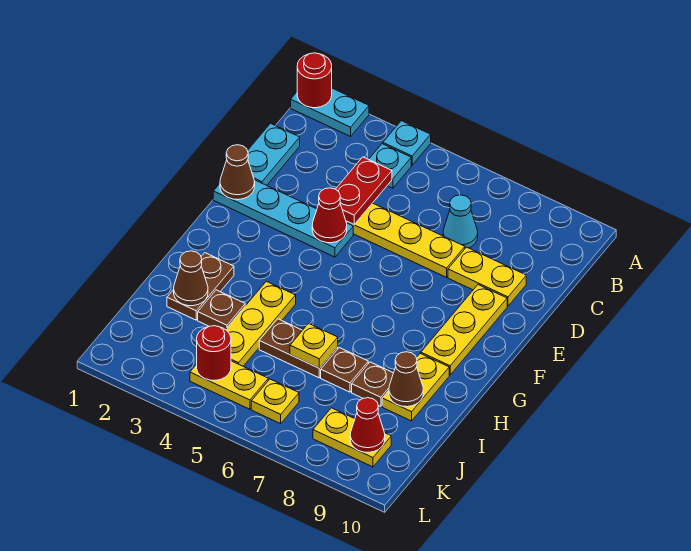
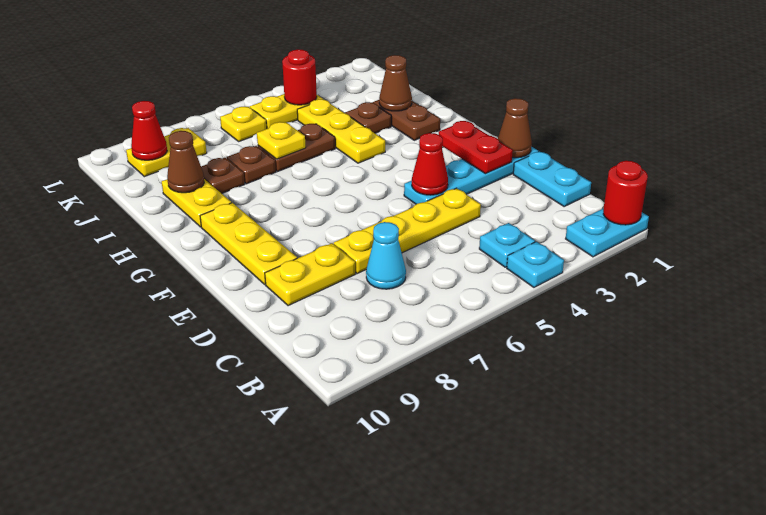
red plate C4:D4 level 2 -> red plate E2:F2 level 2

